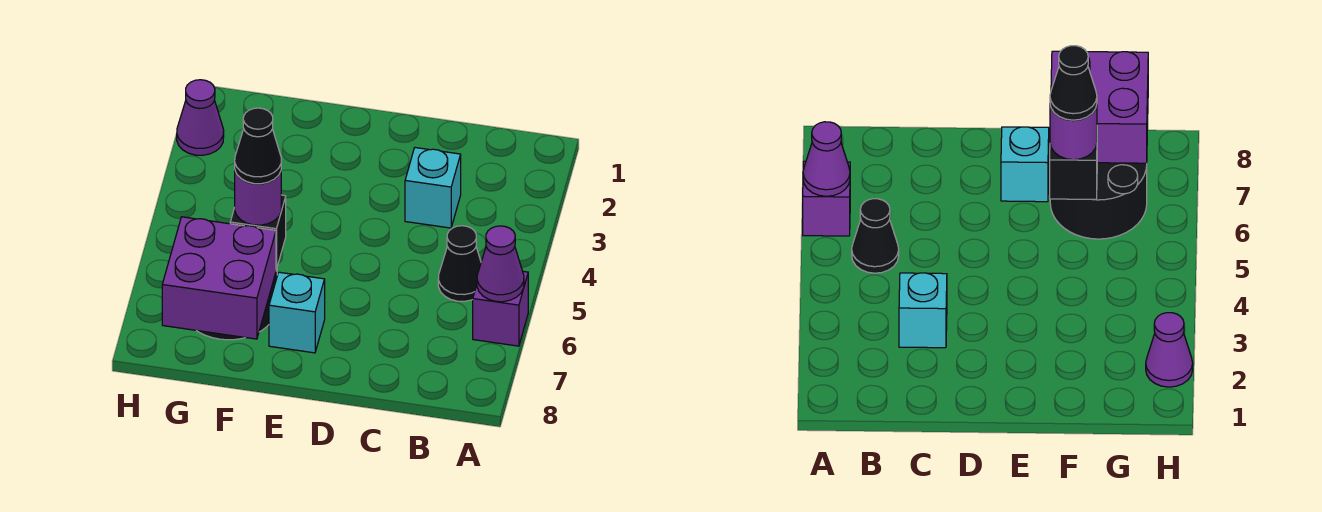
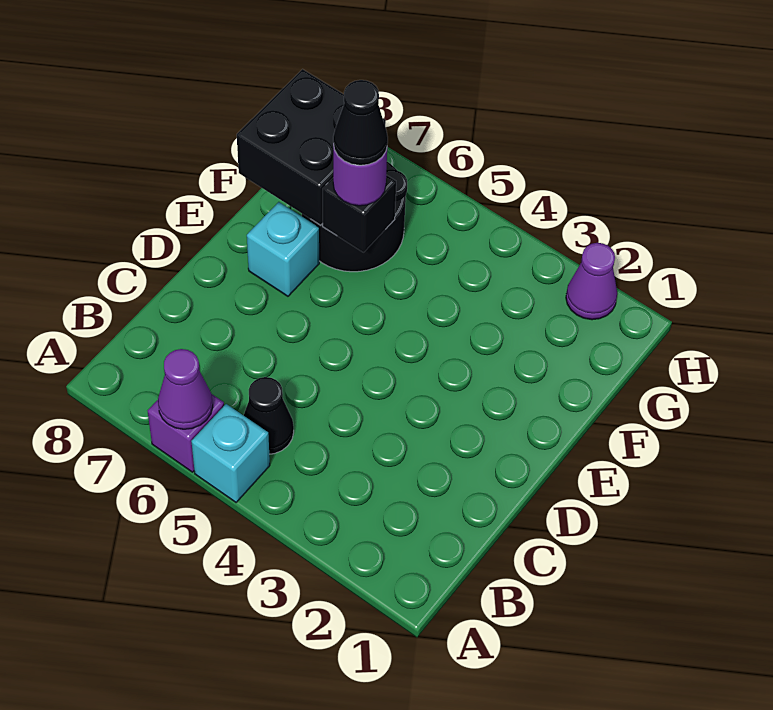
cyan brick C3 level 1 -> cyan brick A5 level 1
purple brick F7:G8 level 2 -> black brick F7:G8 level 2

